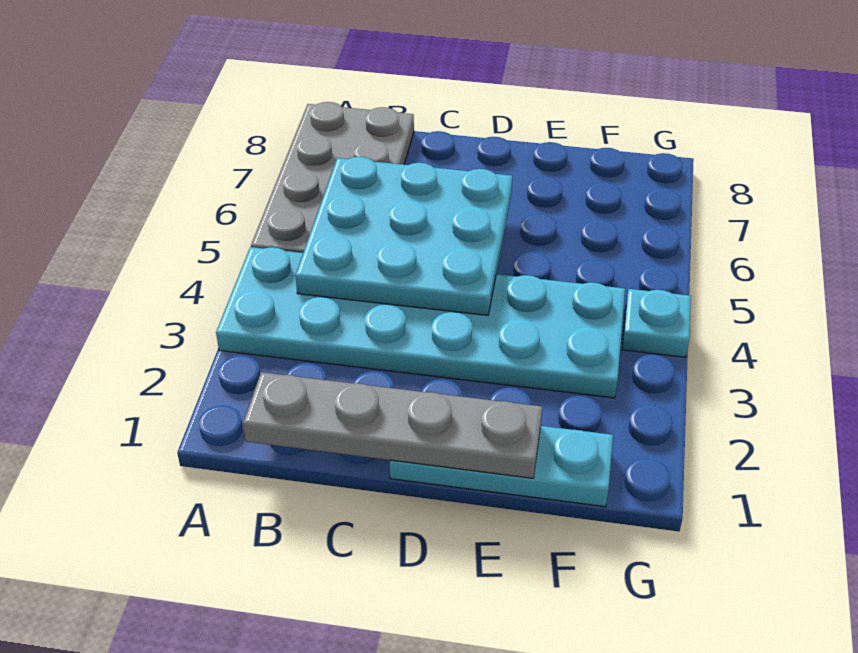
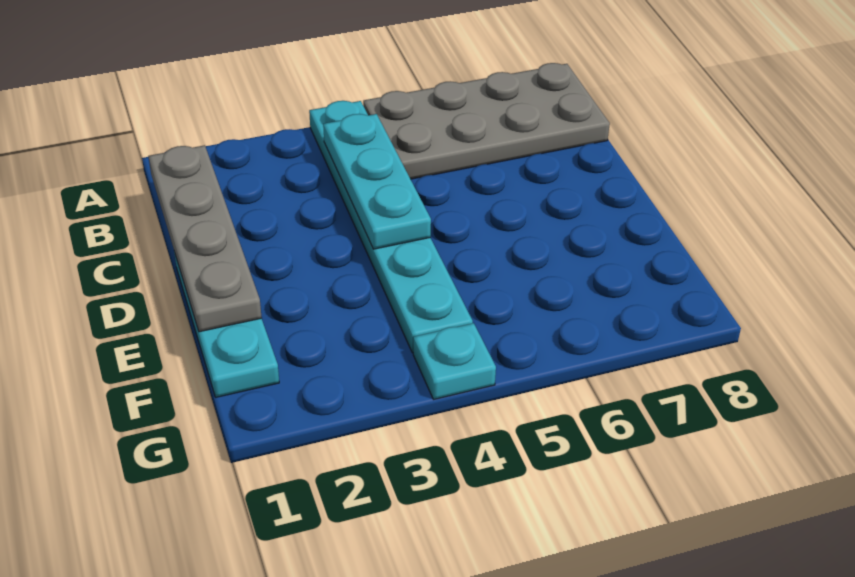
cyan plate A3:F4 level 1 -> cyan plate A4:F4 level 1
cyan plate B4:D6 level 2 -> cyan plate B4:D4 level 2

